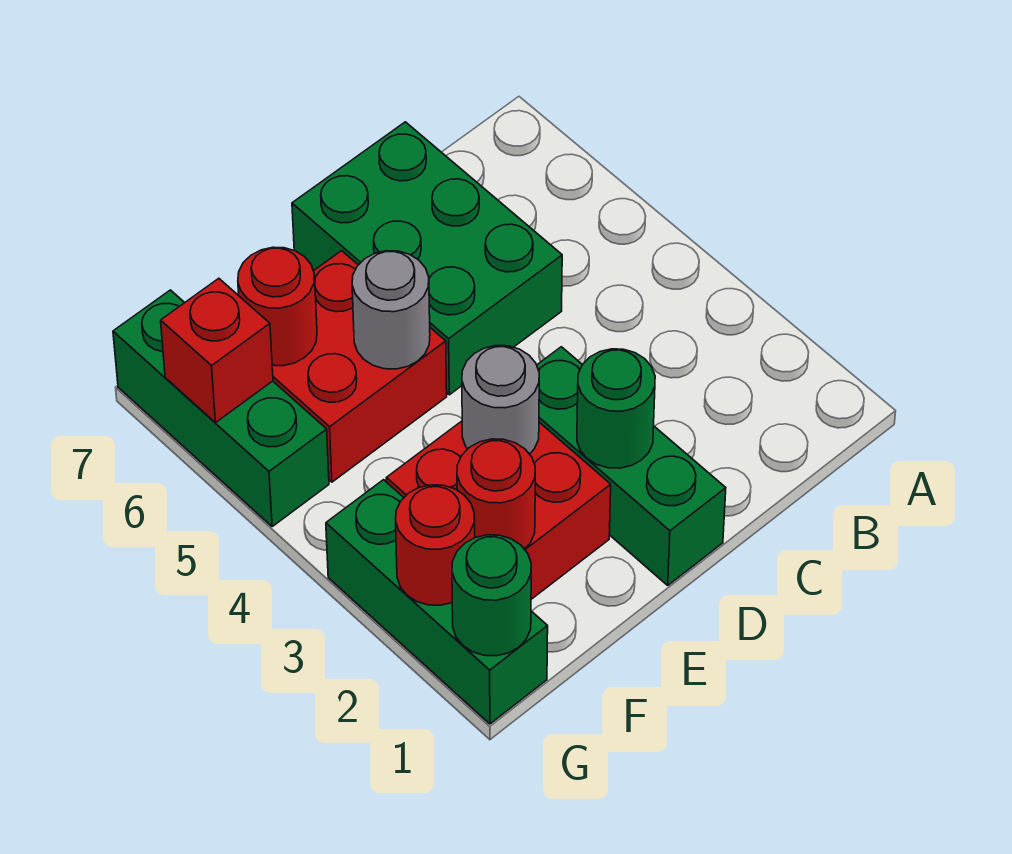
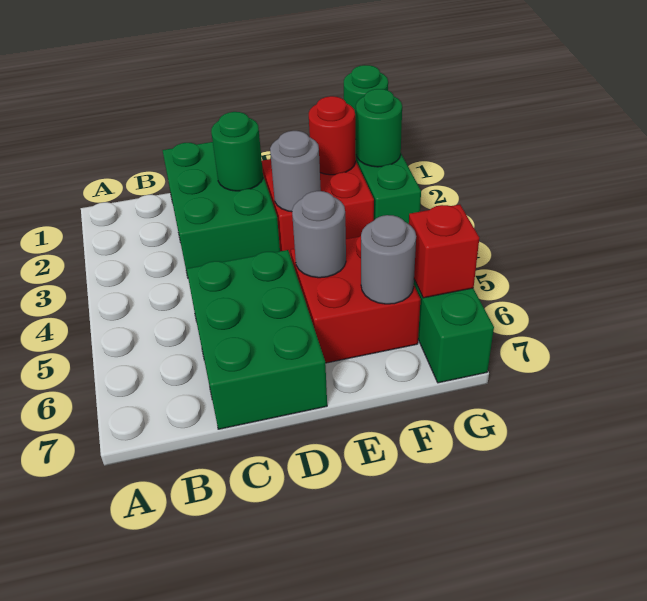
green brick D1:D3 level 1 -> green brick C1:D3 level 1
red round brick F6 level 2 -> grey round brick F6 level 2
red round brick G2 level 2 -> green round brick G2 level 2

